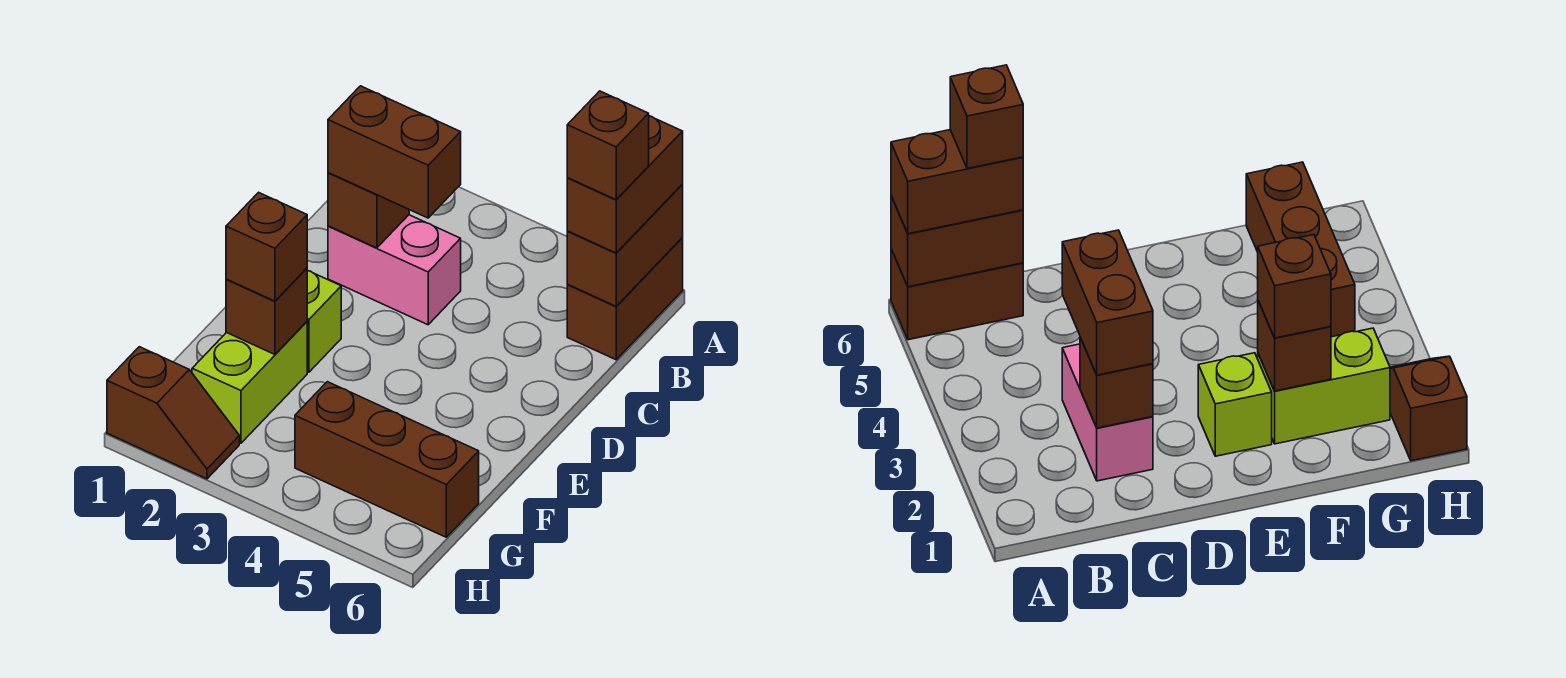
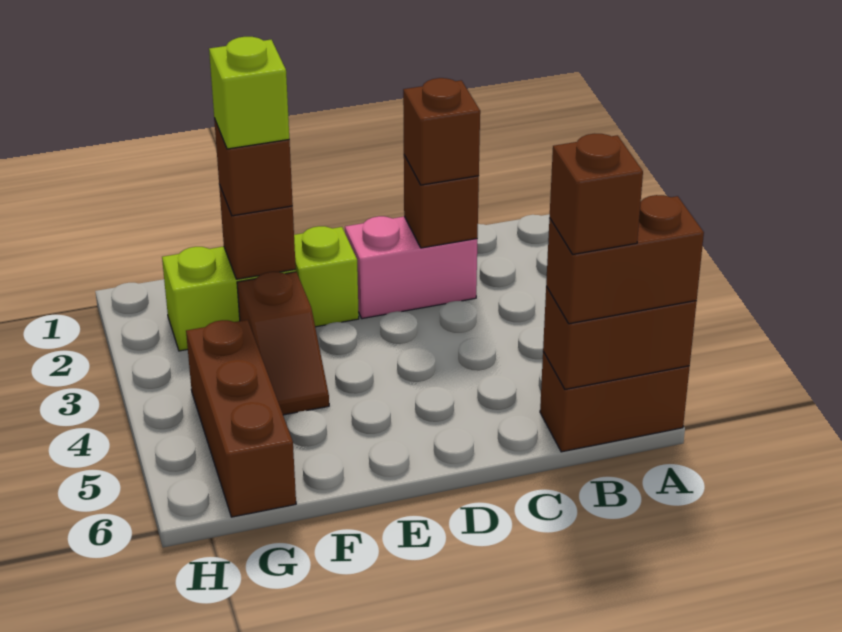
pink brick C2:C3 level 1 -> pink brick C2:D2 level 1
brown brick C2:C3 level 3 -> brown brick C2 level 3
none -> lime brick F2 level 4
brown slope H1:H2 level 1 top 1 -> brown slope F3:F4 level 1 top 3

